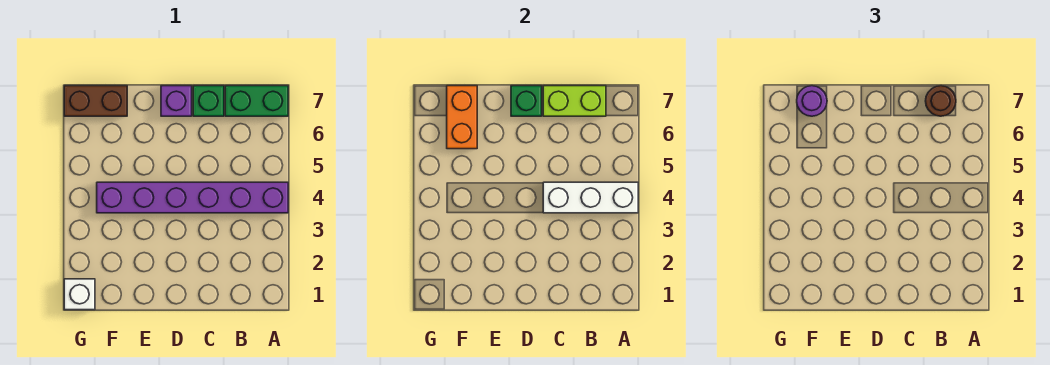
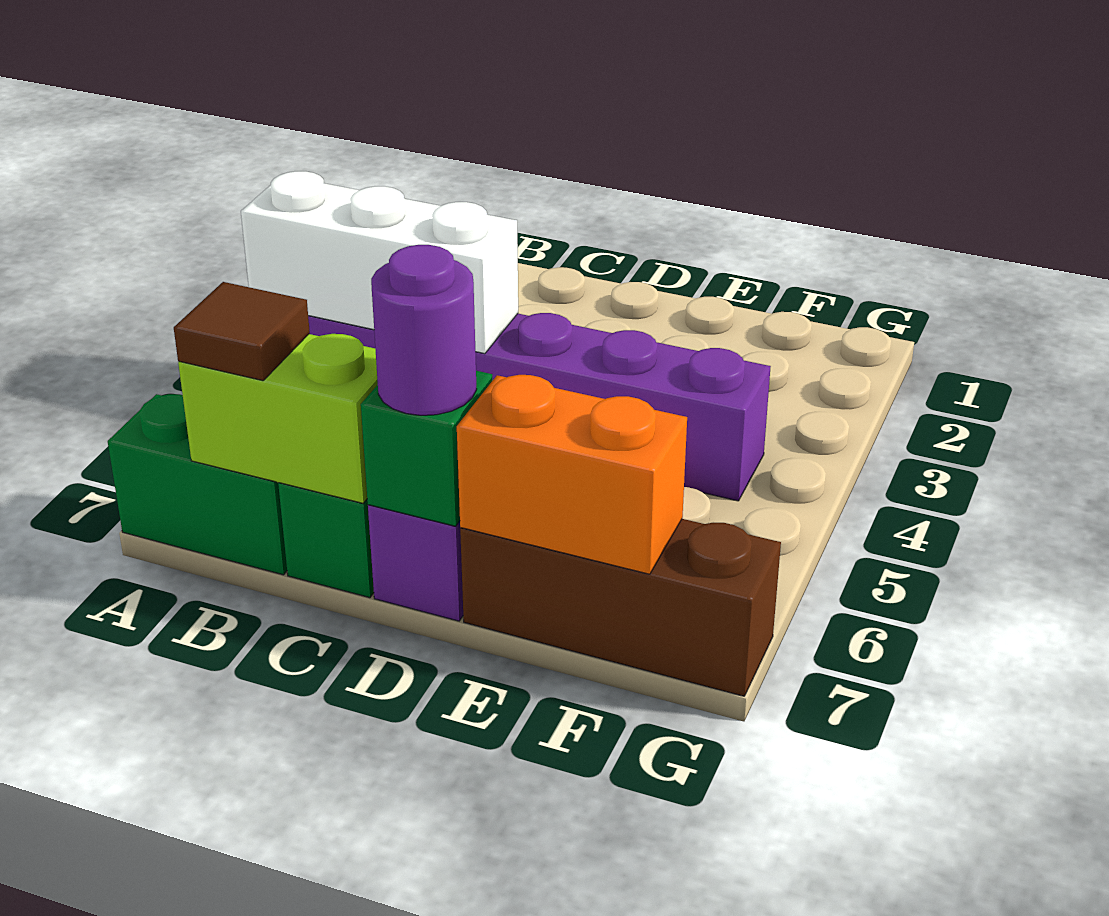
brown round brick B7 level 3 -> brown tile B7 level 3
orange brick F6:F7 level 2 -> orange brick E7:F7 level 2
brown brick F7:G7 level 1 -> brown brick E7:G7 level 1
purple round brick F7 level 3 -> purple round brick D7 level 3
white brick G1 level 1 -> none

